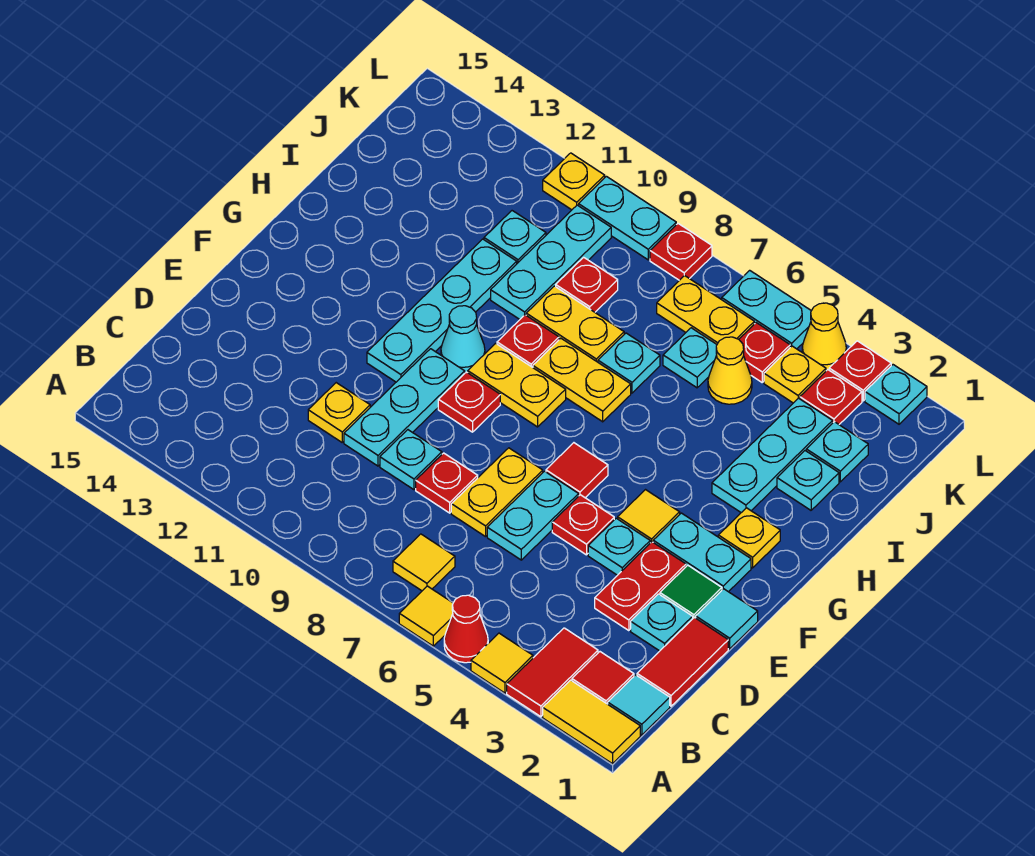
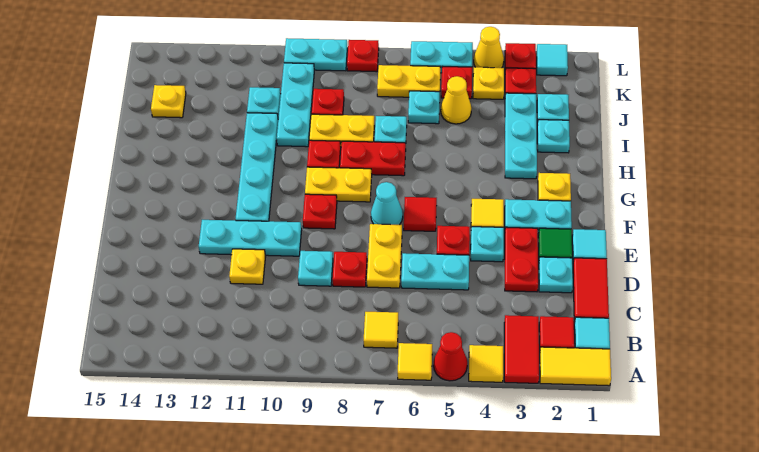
cyan plate D6:E6 level 1 -> cyan plate D5:D6 level 1
cyan plate D10:F10 level 1 -> cyan plate E10:E12 level 1
cyan cone G10 level 1 -> cyan cone F7 level 1
yellow plate H7:H8 level 1 -> red plate H7:H8 level 1
cyan plate L2 level 1 -> cyan tile L2 level 1
yellow plate L11 level 1 -> yellow plate J14 level 1

